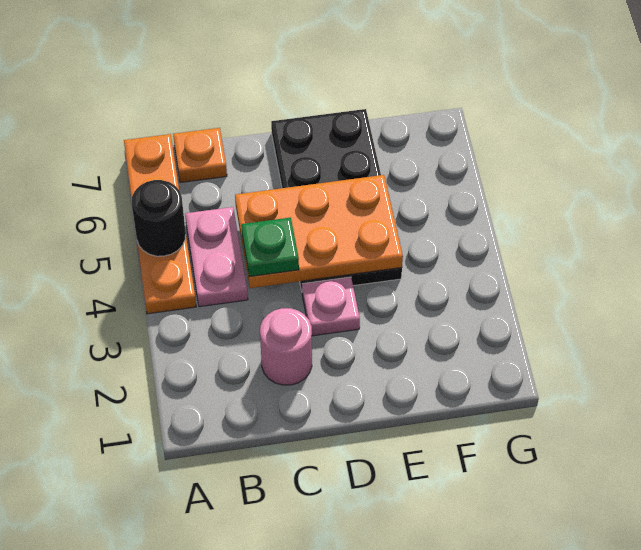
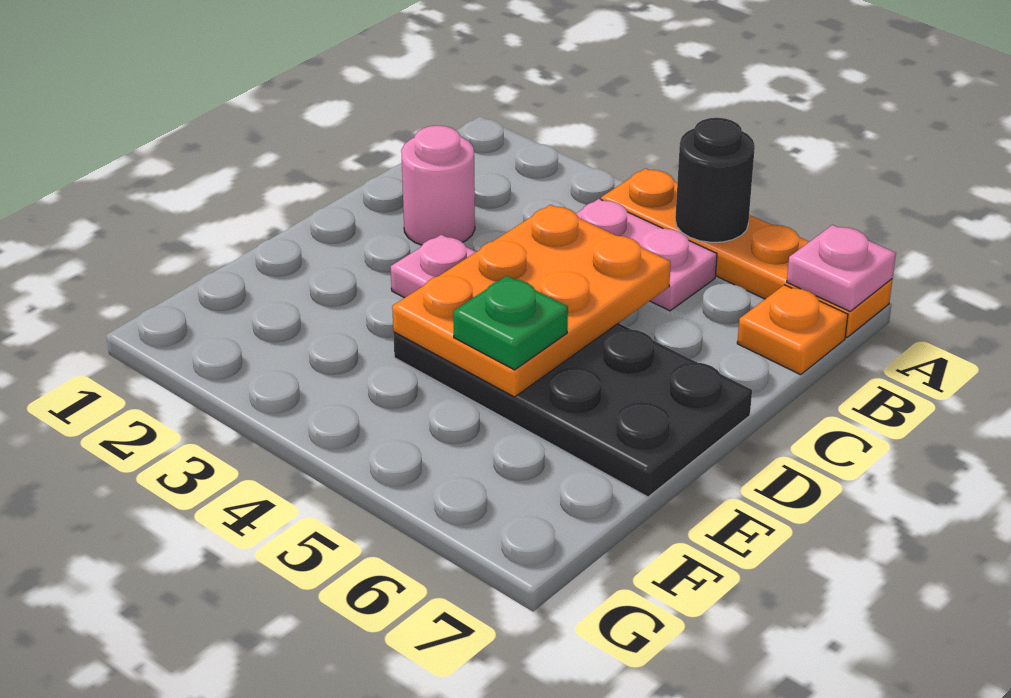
none -> pink plate A7 level 2
green plate C4 level 3 -> green plate E5 level 3

